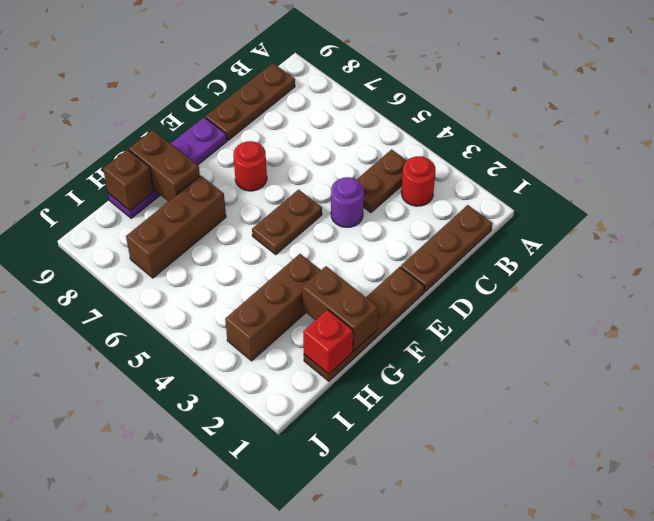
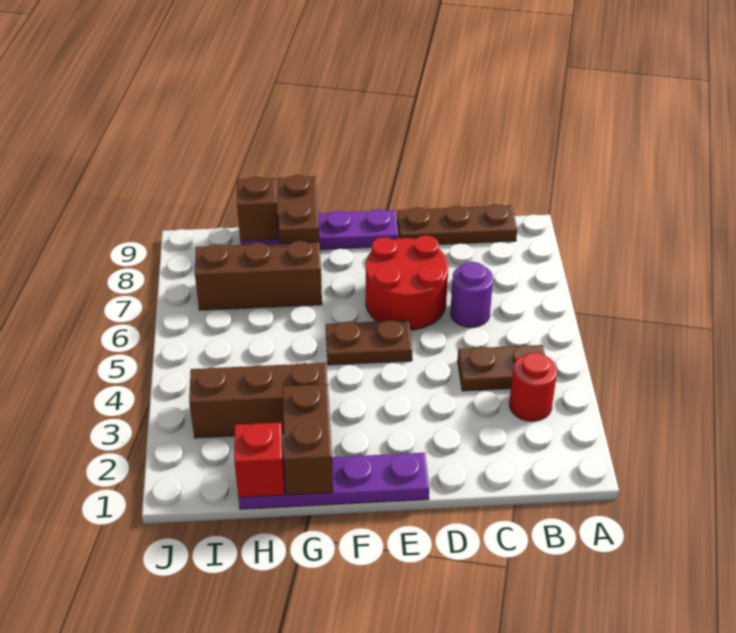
brown plate B1:D1 level 1 -> none
purple round brick D4 level 1 -> purple round brick C6 level 1
brown plate E1:H1 level 1 -> purple plate E1:H1 level 1
red round brick E7 level 1 -> red round brick D6:E7 level 1

